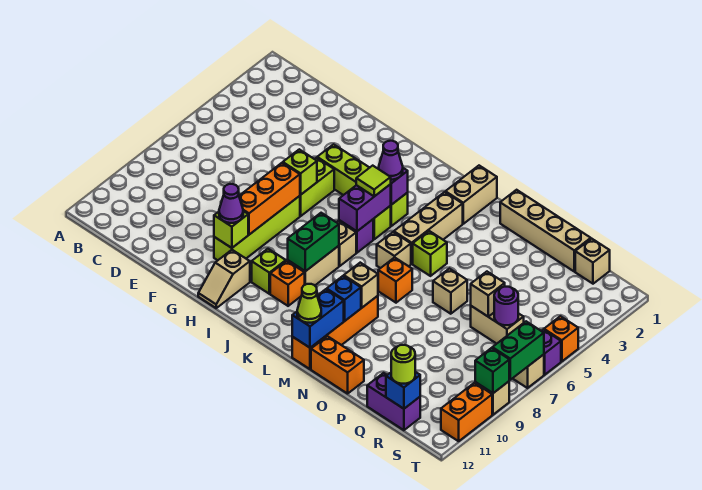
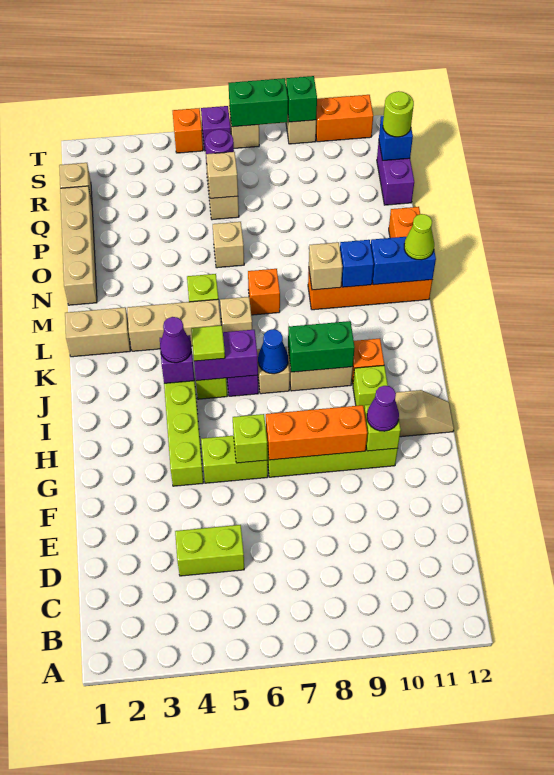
none -> lime brick D4:D5 level 1
none -> blue cone J7 level 2

